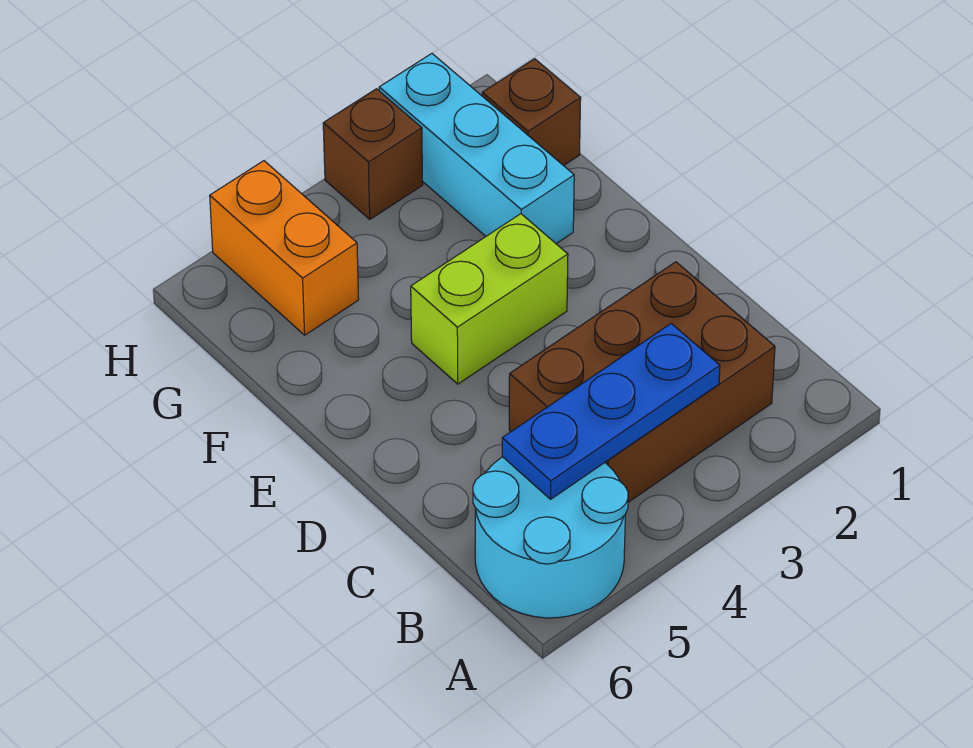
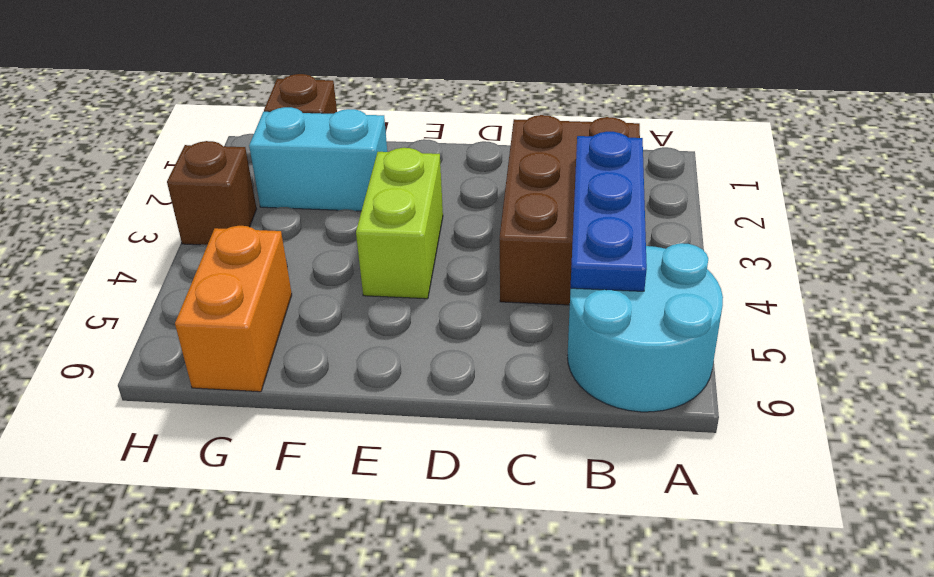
cyan brick F2:H2 level 1 -> cyan brick F2:G2 level 1
orange brick G5:H5 level 1 -> orange brick G5:G6 level 1

